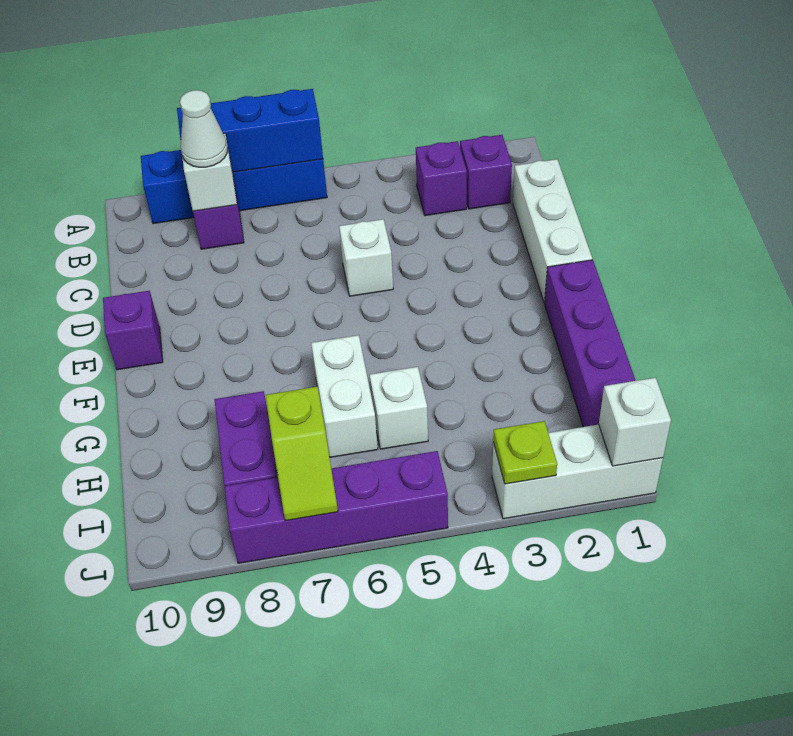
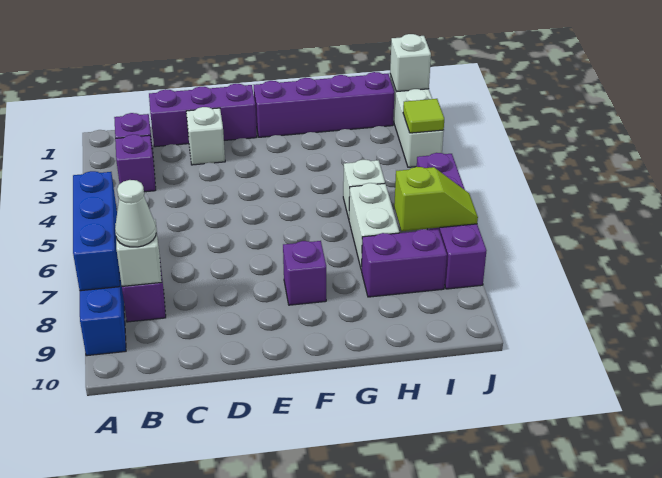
white brick C1:E1 level 1 -> purple brick C1:E1 level 1
white brick D5 level 1 -> white brick D2 level 1
purple brick E10 level 1 -> purple brick F8 level 1
white brick G6:H6 level 1 -> white brick H6:H7 level 1
lime plate J3 level 2 -> lime tile J3 level 2

